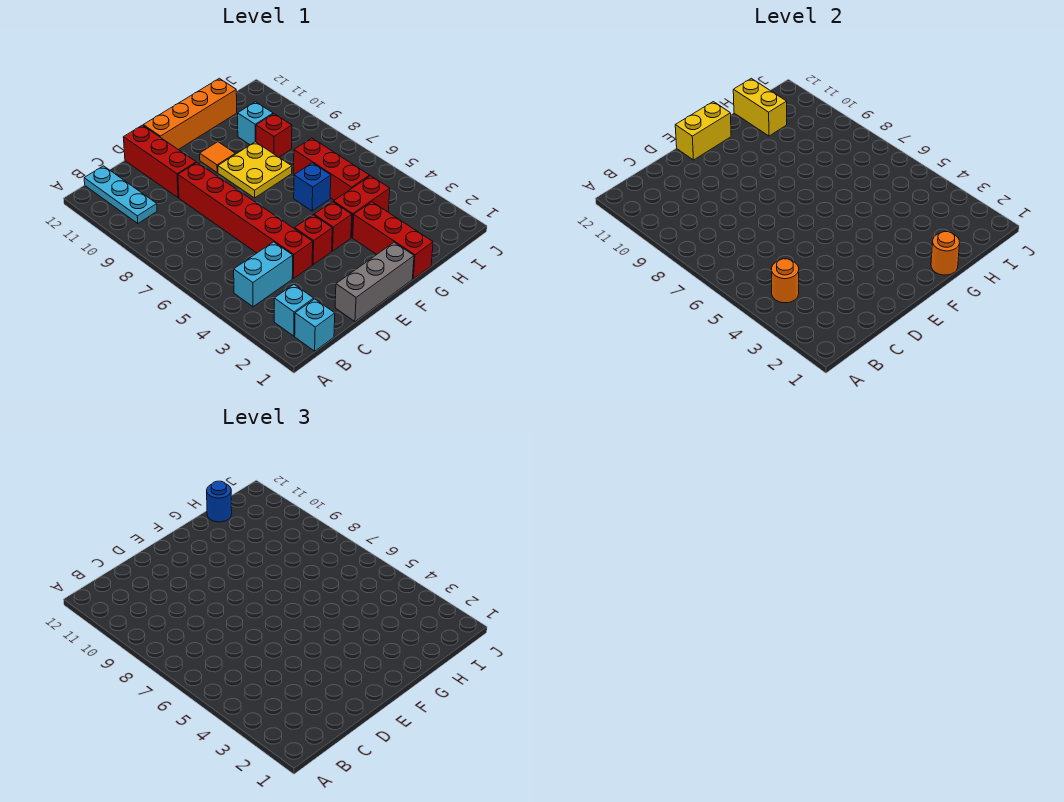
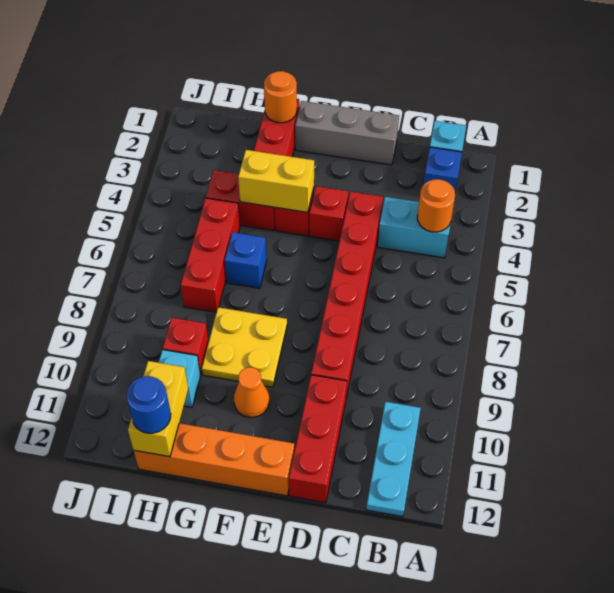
cyan brick B2 level 1 -> blue brick B2 level 1
yellow brick E12:F12 level 2 -> yellow brick F4:G4 level 2
orange tile F10 level 1 -> orange cone F10 level 1

